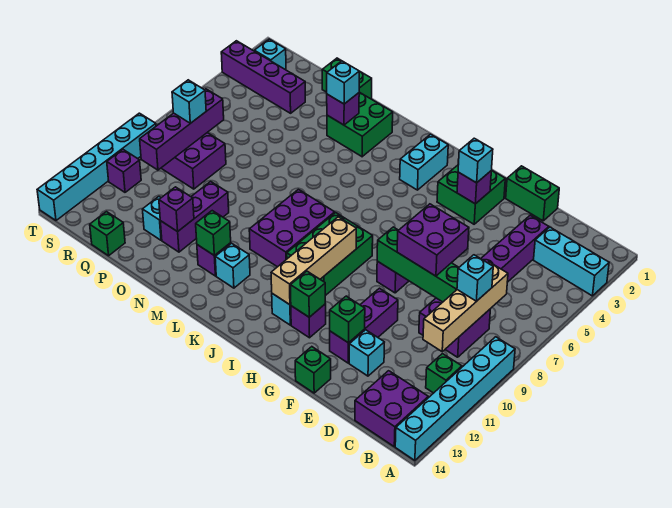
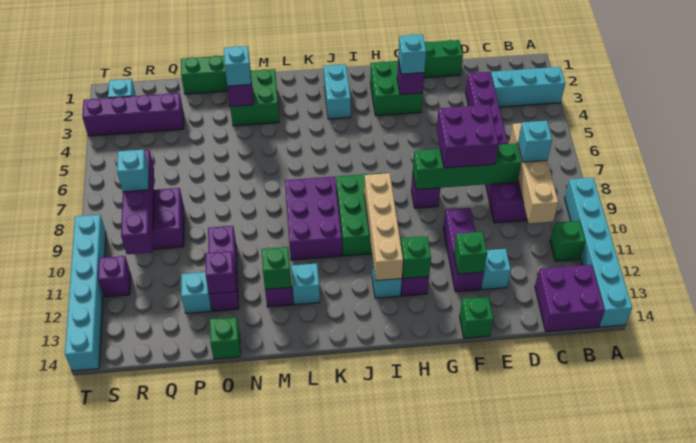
green brick Q14 level 1 -> green brick O14 level 1

